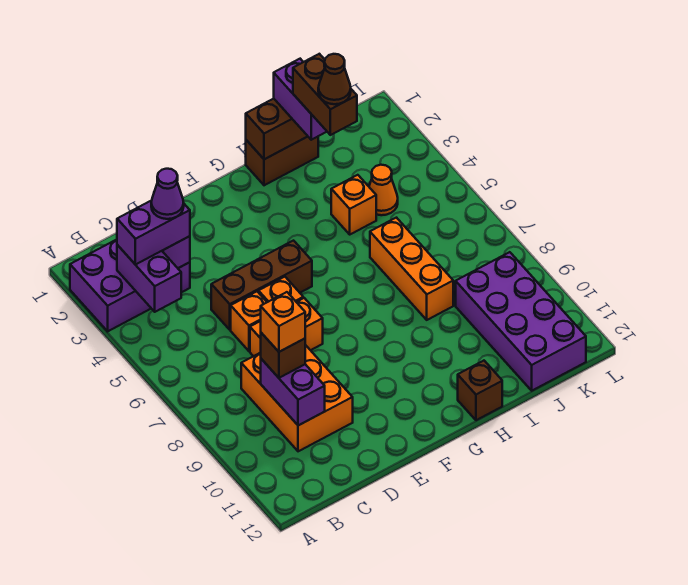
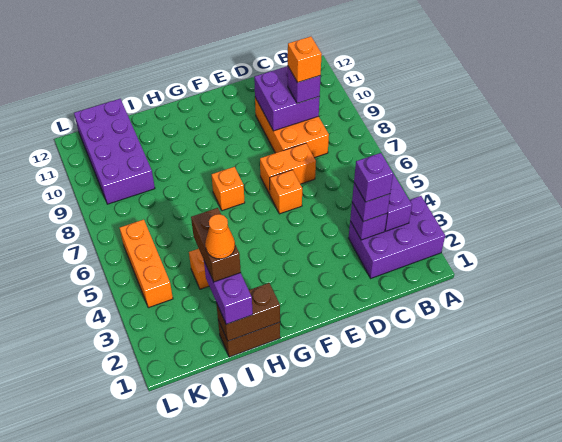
purple brick B3:C3 level 3 -> purple brick C3 level 3
purple cone C3 level 4 -> purple brick C3 level 4
purple brick C9:C10 level 2 -> purple brick C9:D10 level 2
brown brick C9 level 3 -> purple brick C9 level 3
brown brick D5:F5 level 1 -> none
orange brick D6 level 1 -> orange brick G7 level 1
brown brick H12 level 1 -> none
brown cone I3 level 5 -> none
orange brick I6:I8 level 1 -> orange brick K4:K6 level 1
orange cone J4 level 1 -> orange cone I2 level 5

